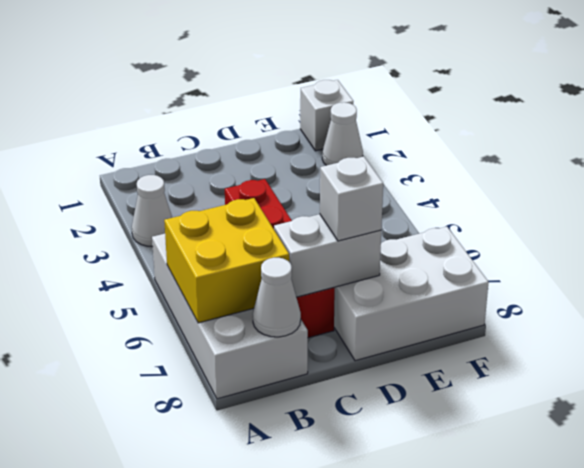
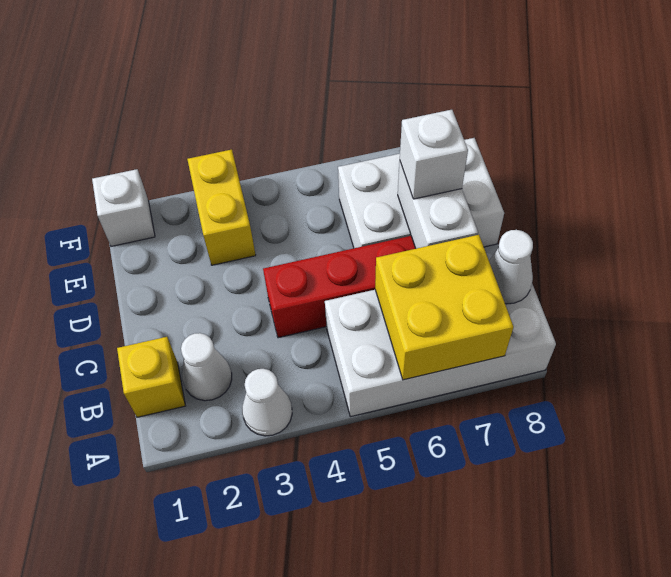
none -> yellow brick B1 level 1
white brick D7:F8 level 1 -> white brick D6:E8 level 1
none -> yellow brick E3:F3 level 1
white cone F2 level 1 -> white cone B2 level 1

